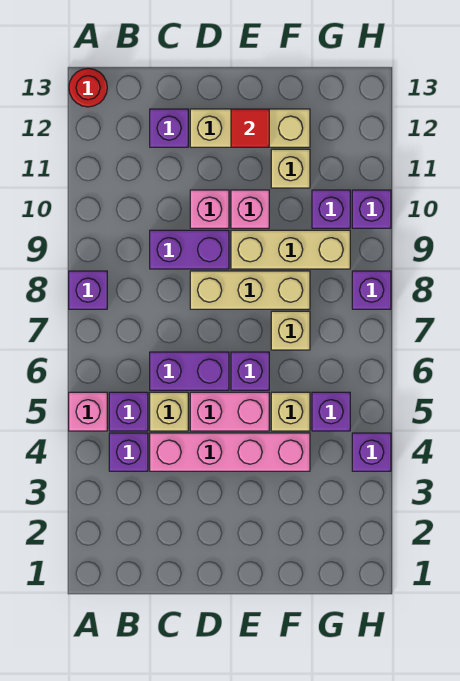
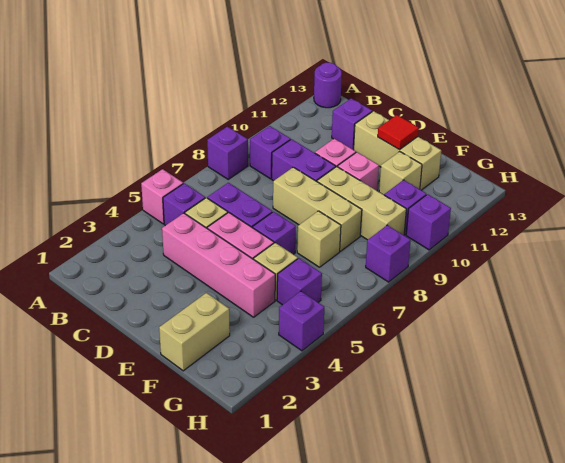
red round brick A13 level 1 -> purple round brick A13 level 1
purple brick B4 level 1 -> purple brick B9 level 1
none -> tan brick F1:F2 level 1

